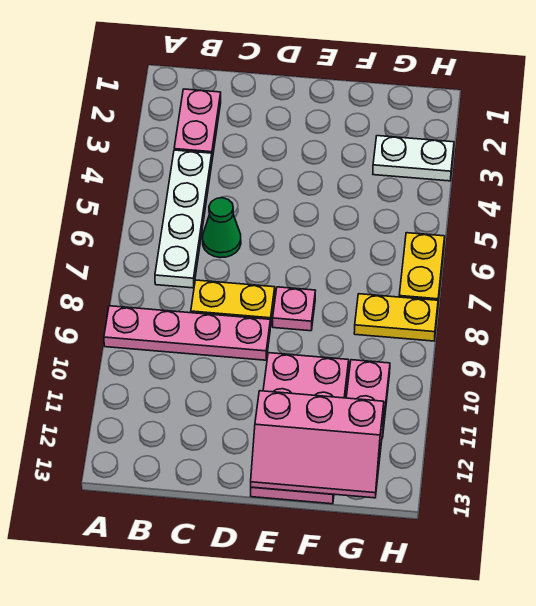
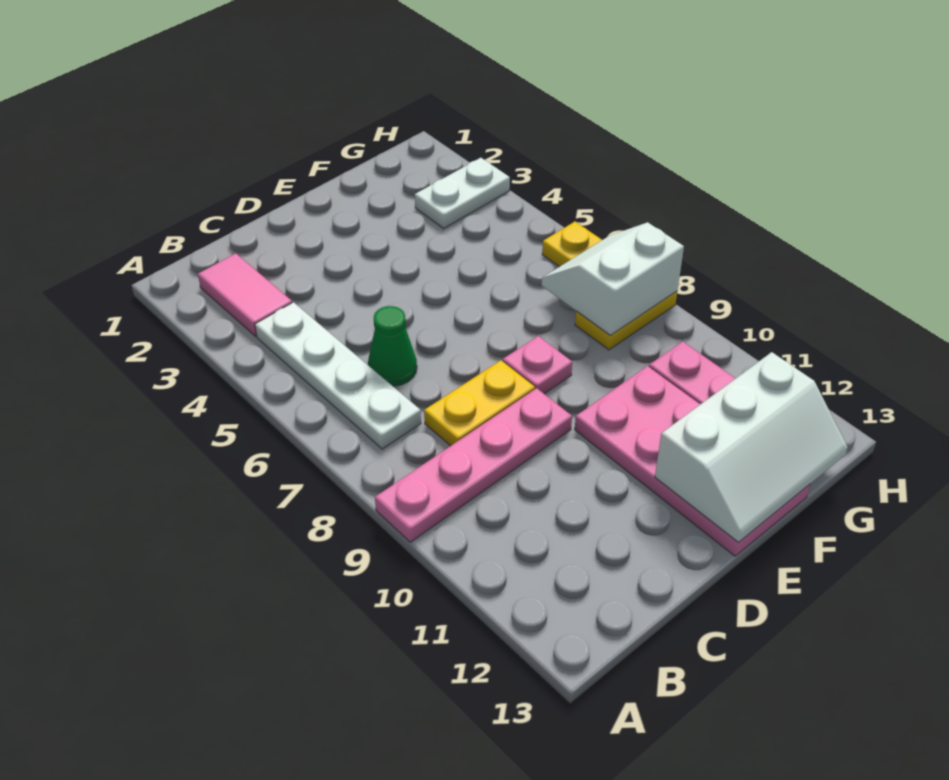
pink plate B2:B3 level 1 -> pink tile B2:B3 level 1
pink slope E12:G13 level 2 top 12 -> white slope E12:G13 level 2 top 12
none -> white slope G7:H8 level 2 top 8

